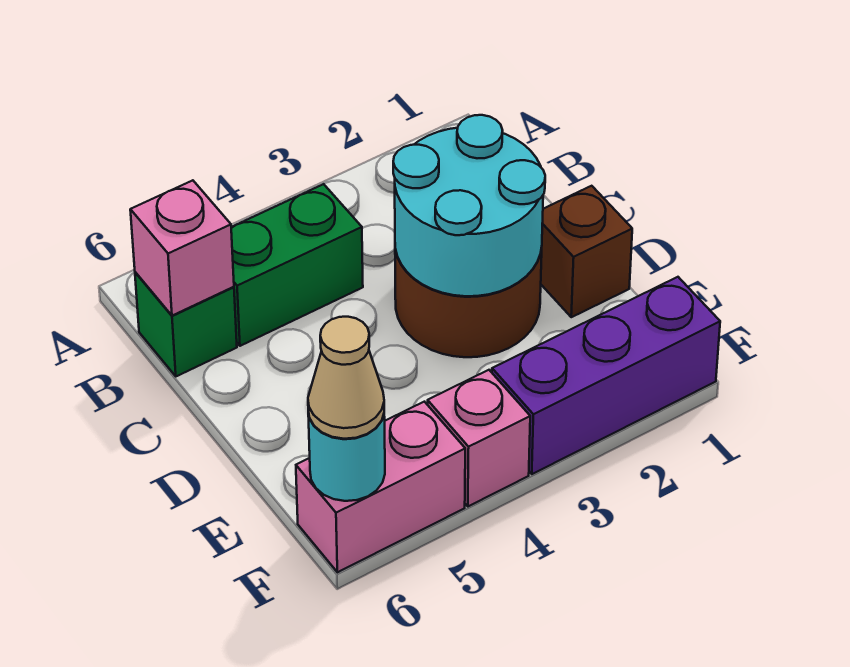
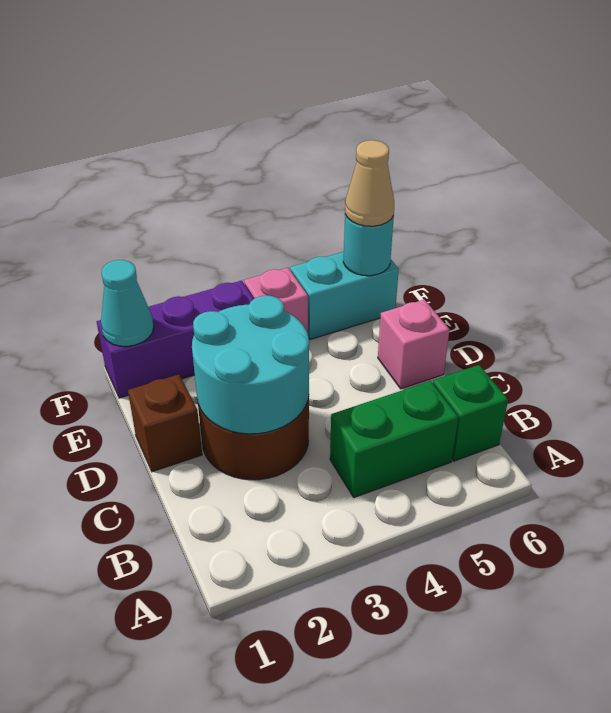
pink brick B6 level 2 -> pink brick D6 level 1
none -> cyan cone F1 level 2
pink brick F5:F6 level 1 -> cyan brick F5:F6 level 1

